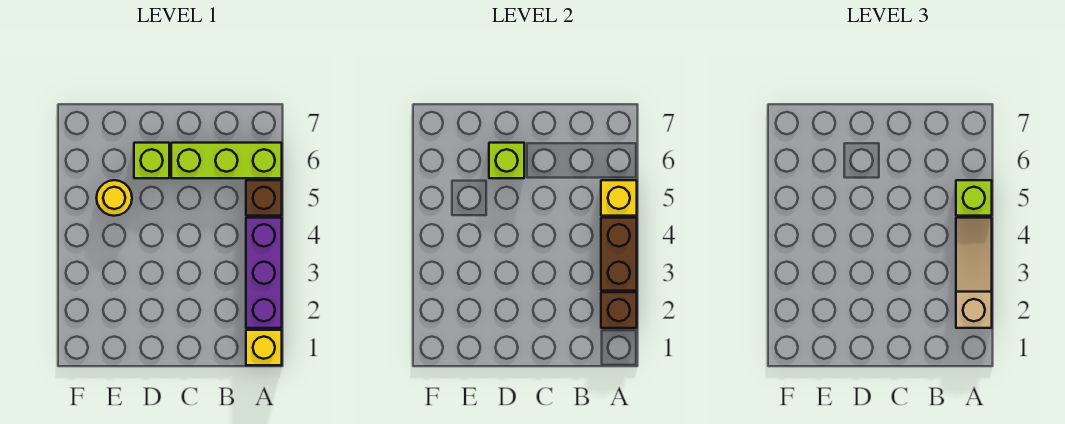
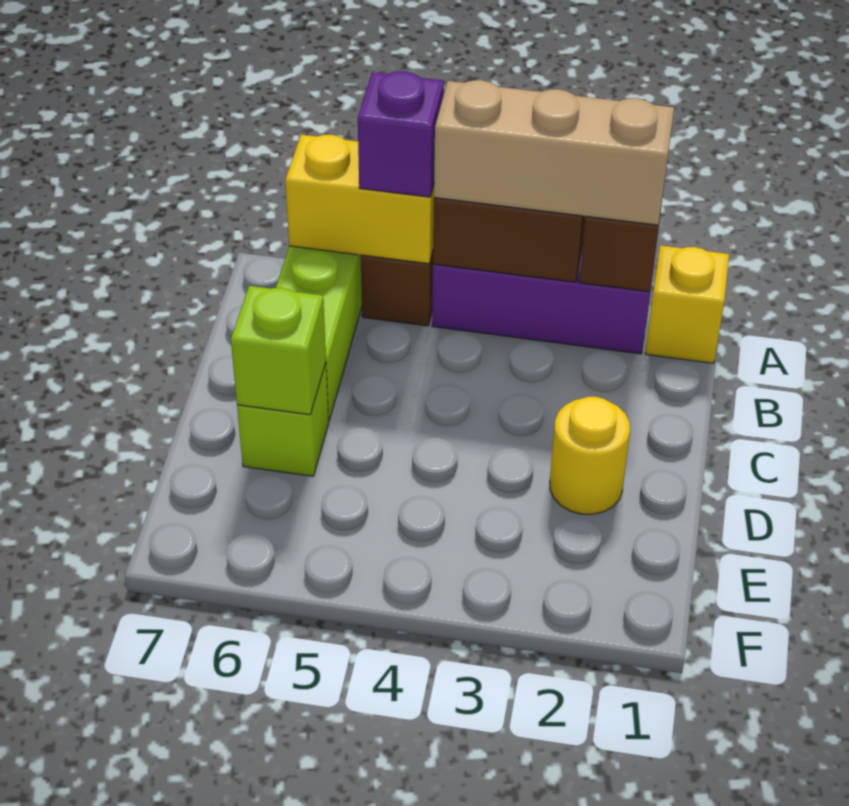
tan slope A2:A4 level 3 top 2 -> tan brick A2:A4 level 3
yellow brick A5 level 2 -> yellow brick A5:A6 level 2
lime brick A5 level 3 -> purple brick A5 level 3
yellow round brick E5 level 1 -> yellow round brick D2 level 1

